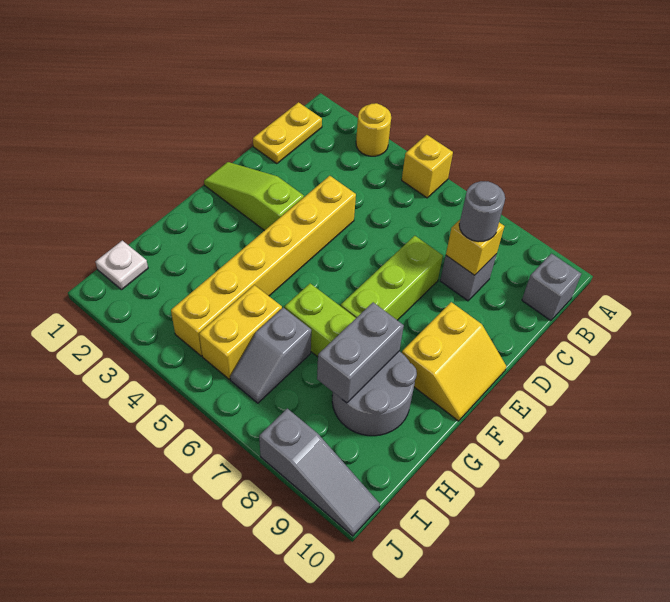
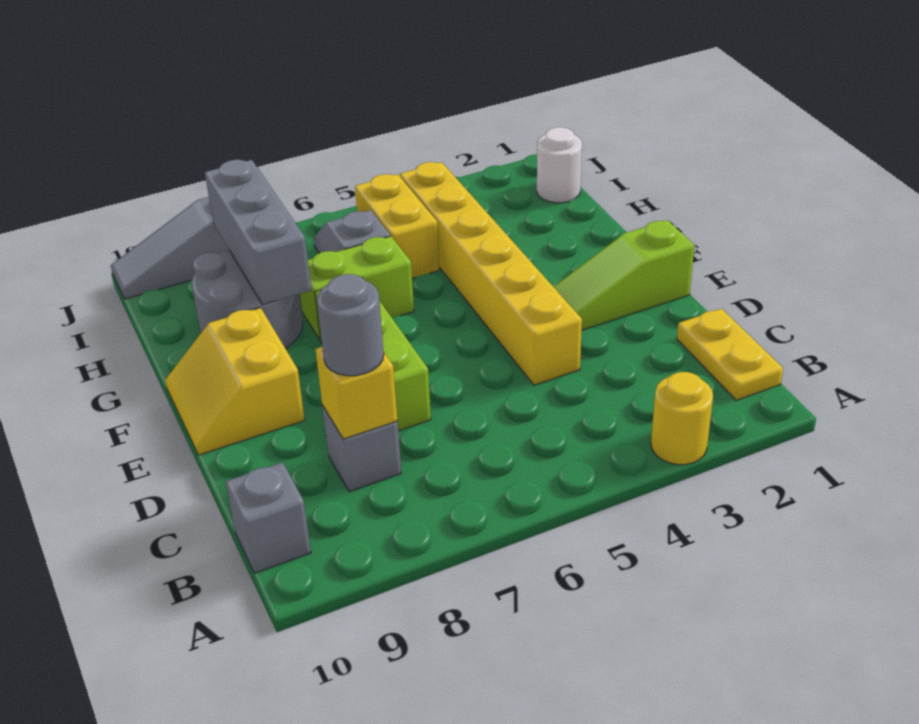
yellow brick A5 level 1 -> none
lime slope E1:E3 level 1 top 3 -> lime slope E1:E3 level 1 top 1
grey brick G8:H8 level 2 -> grey brick G8:I8 level 2
white plate I1 level 1 -> white round brick I1 level 1

